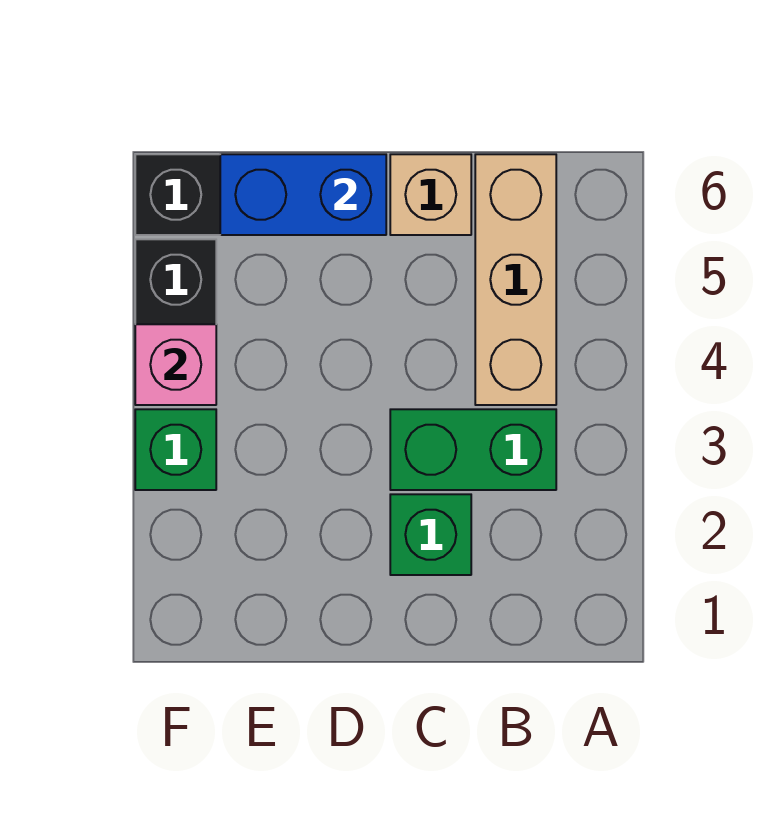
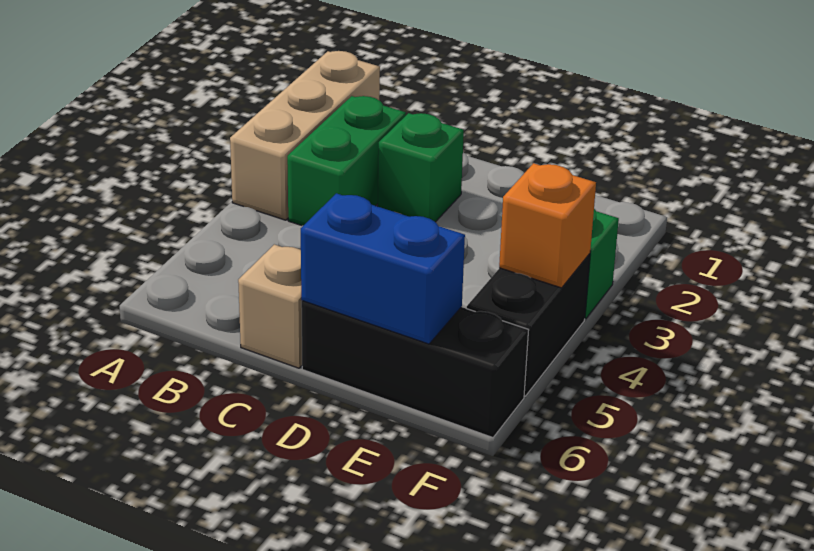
green brick B3:C3 level 1 -> green brick B2:B3 level 1
tan brick B4:B6 level 1 -> tan brick A1:A3 level 1
pink brick F4 level 2 -> orange brick F4 level 2

